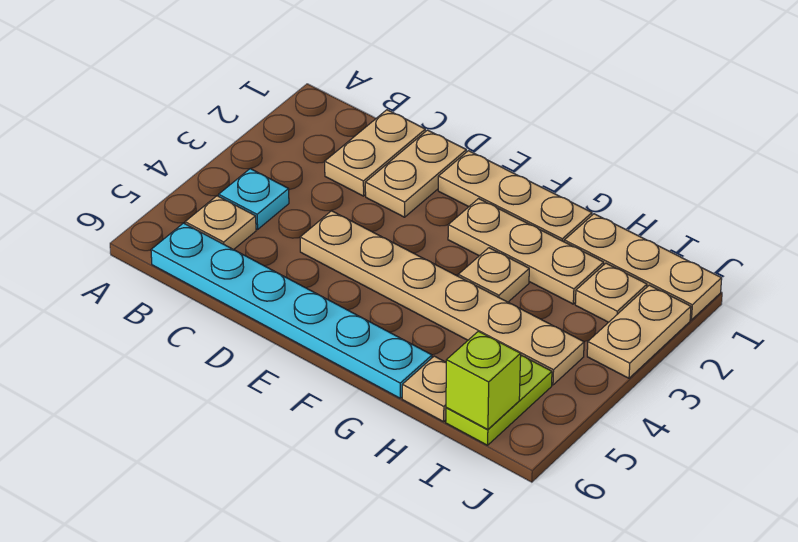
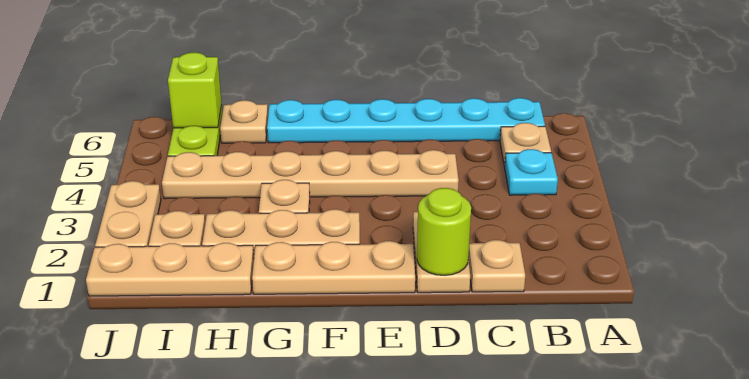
tan plate C1:C2 level 1 -> tan plate C1 level 1
none -> lime round brick D1 level 2

